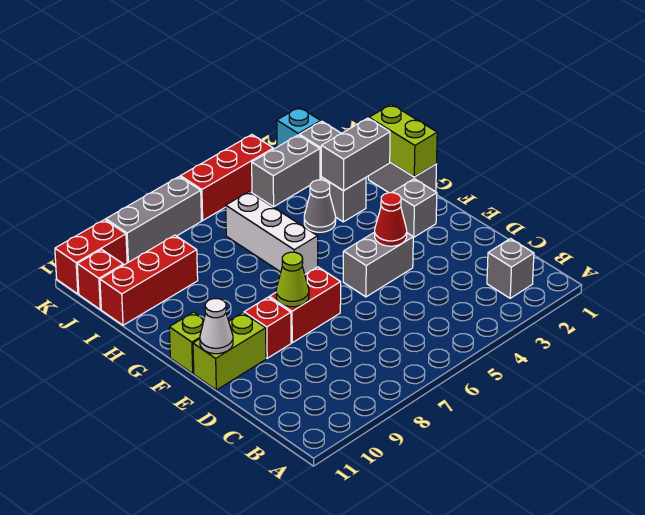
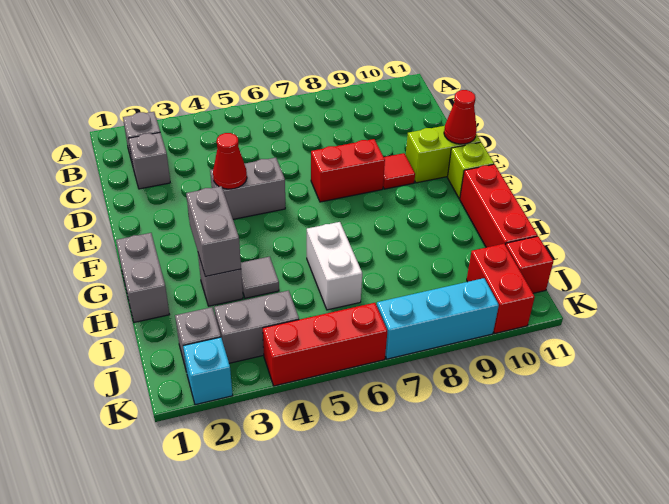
lime cone E8 level 2 -> none
red brick E9 level 1 -> red tile E9 level 1
white cone E11 level 2 -> red cone E11 level 2
grey brick F2 level 1 -> grey brick C2 level 1
lime brick G1:H1 level 2 -> none
white brick G6:I6 level 1 -> white brick H6:I6 level 1
grey brick H2:H3 level 2 -> grey brick G3:H3 level 2
grey cone H4 level 1 -> grey tile H4 level 1
red brick I9:I11 level 1 -> red brick G11:I11 level 1
grey brick K7:K9 level 1 -> cyan brick K7:K9 level 1
red brick K10:K11 level 1 -> red brick J10:K10 level 1

